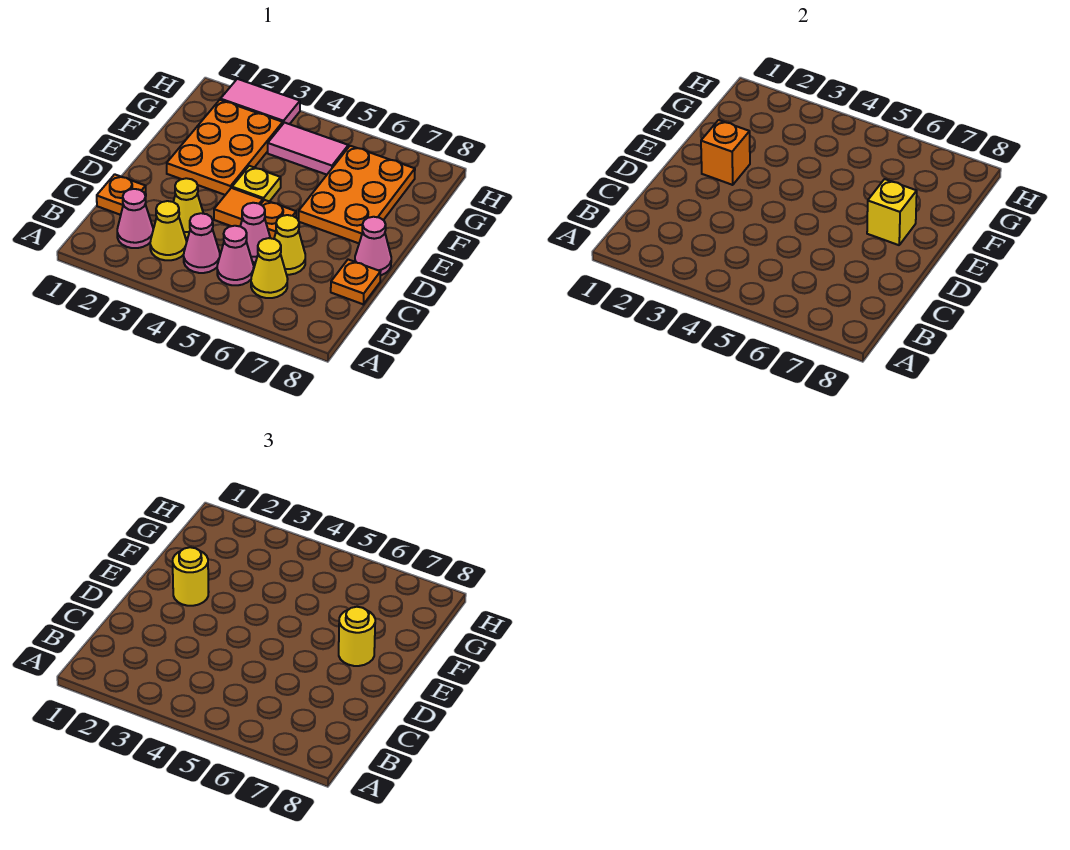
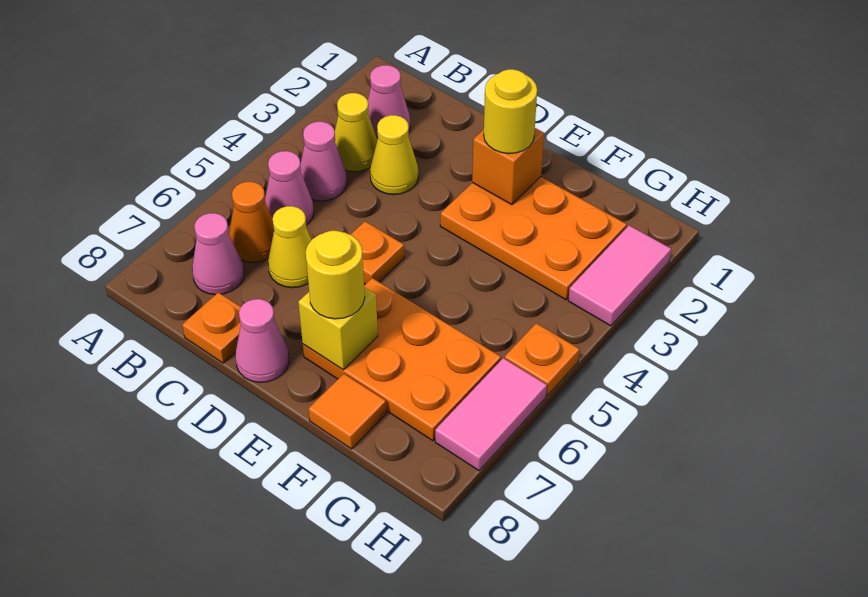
yellow cone B6 level 1 -> orange cone B6 level 1
orange plate C1 level 1 -> orange plate H5 level 1
pink cone C5 level 1 -> pink cone B7 level 1
orange tile D4 level 1 -> orange tile F8 level 1
yellow plate E4 level 1 -> none
pink tile G4:G5 level 1 -> pink tile H6:H7 level 1

